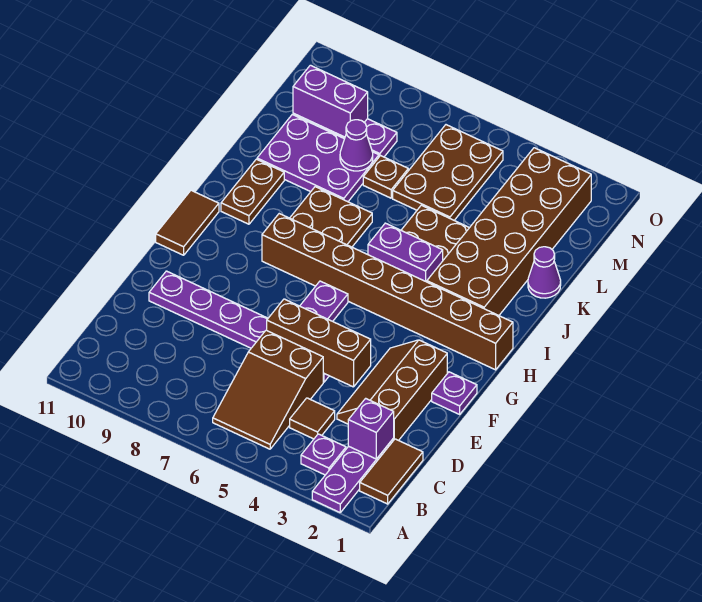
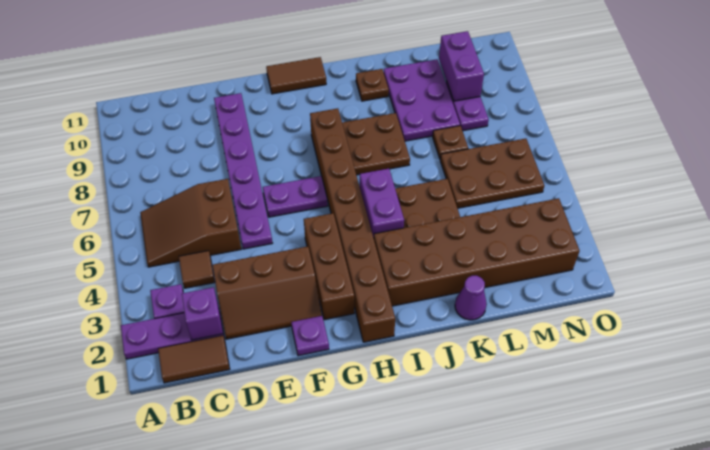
brown slope D2:F3 level 1 top 2 -> brown slope D2:F3 level 1 top 3
brown brick E4:E6 level 2 -> brown brick G2:G4 level 1
brown plate I10:J10 level 1 -> brown plate J10 level 1
purple cone L8 level 2 -> none

